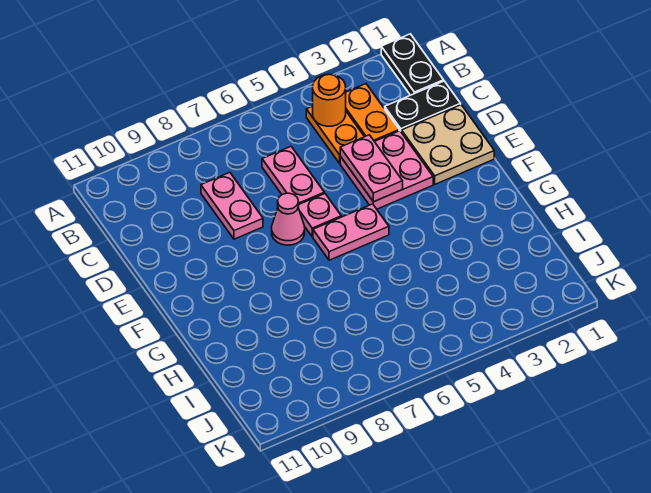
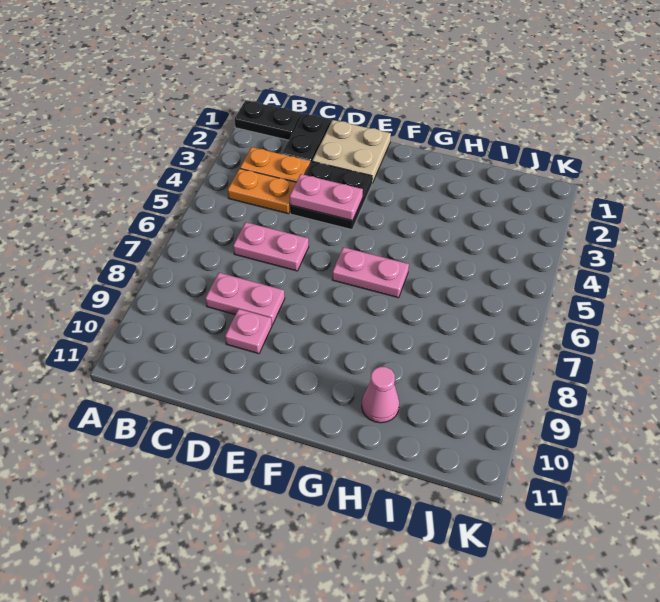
orange round brick B4 level 2 -> none
pink plate D3:E4 level 1 -> black plate D3:E4 level 1
pink plate E6 level 1 -> pink plate D9 level 1
pink cone E7 level 1 -> pink cone H10 level 1
pink plate F5:F6 level 1 -> pink plate F6:G6 level 1

